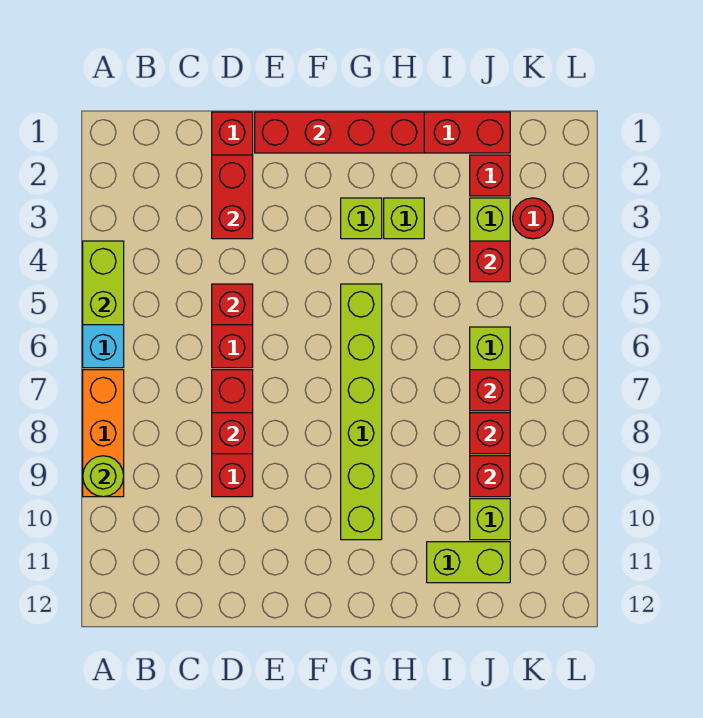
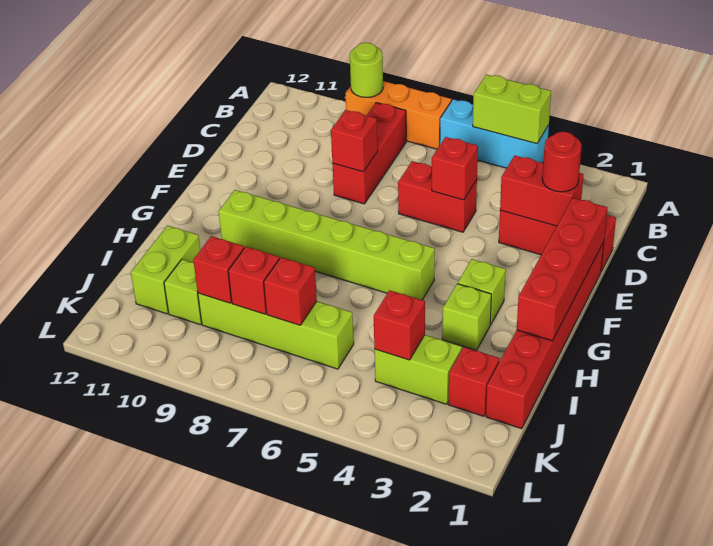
red brick D7:D9 level 1 -> red brick B8:D8 level 1
red round brick K3 level 1 -> red round brick D2 level 3

